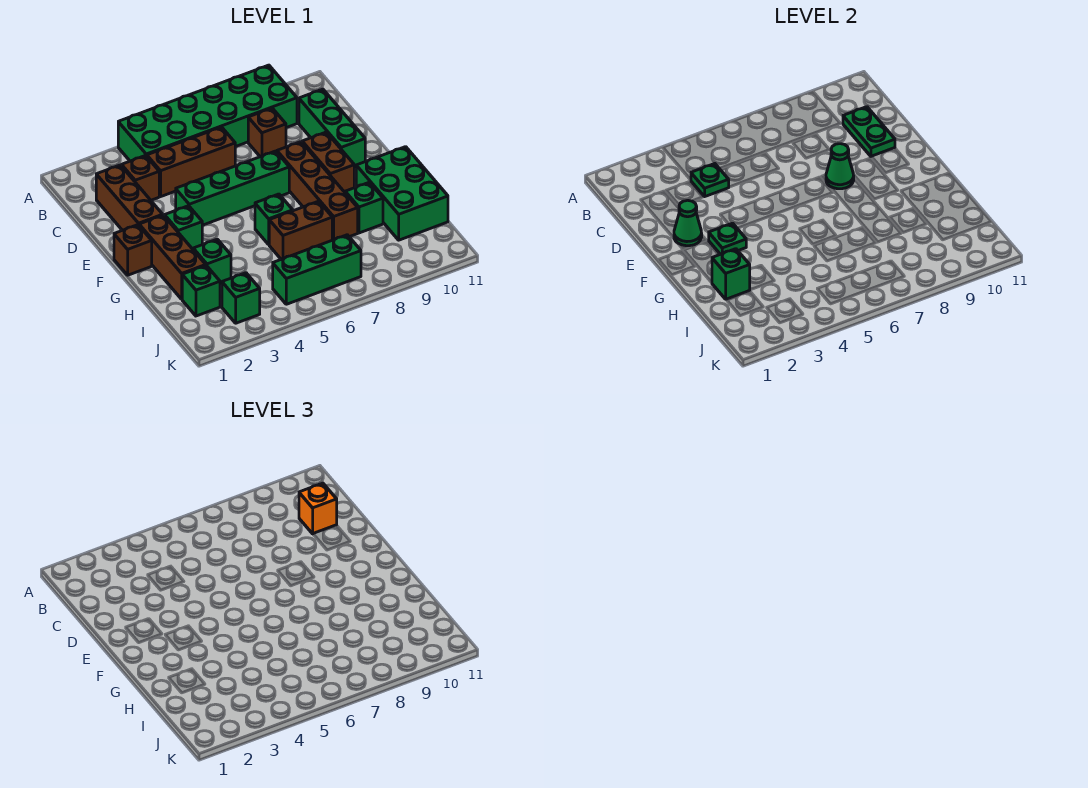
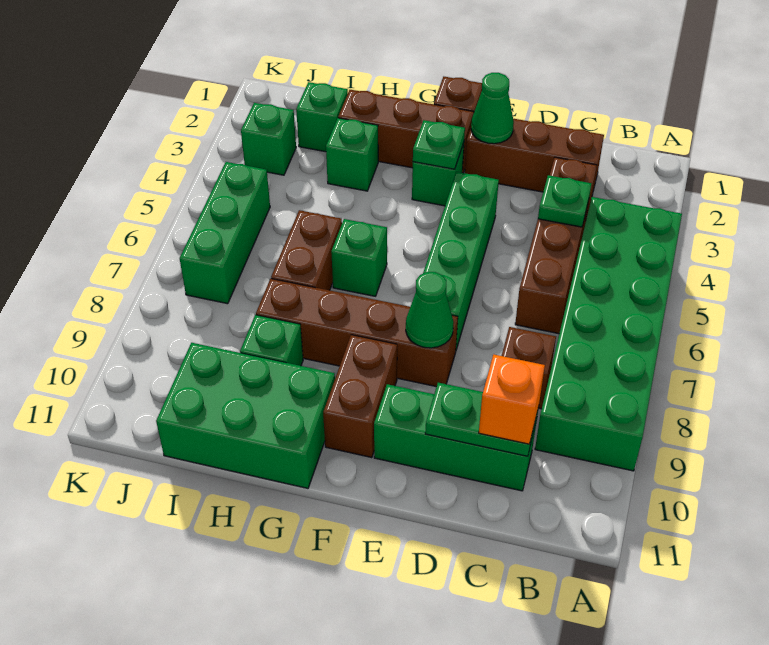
brown brick E9:F9 level 1 -> brown brick F9:F10 level 1
green brick H2 level 2 -> none

